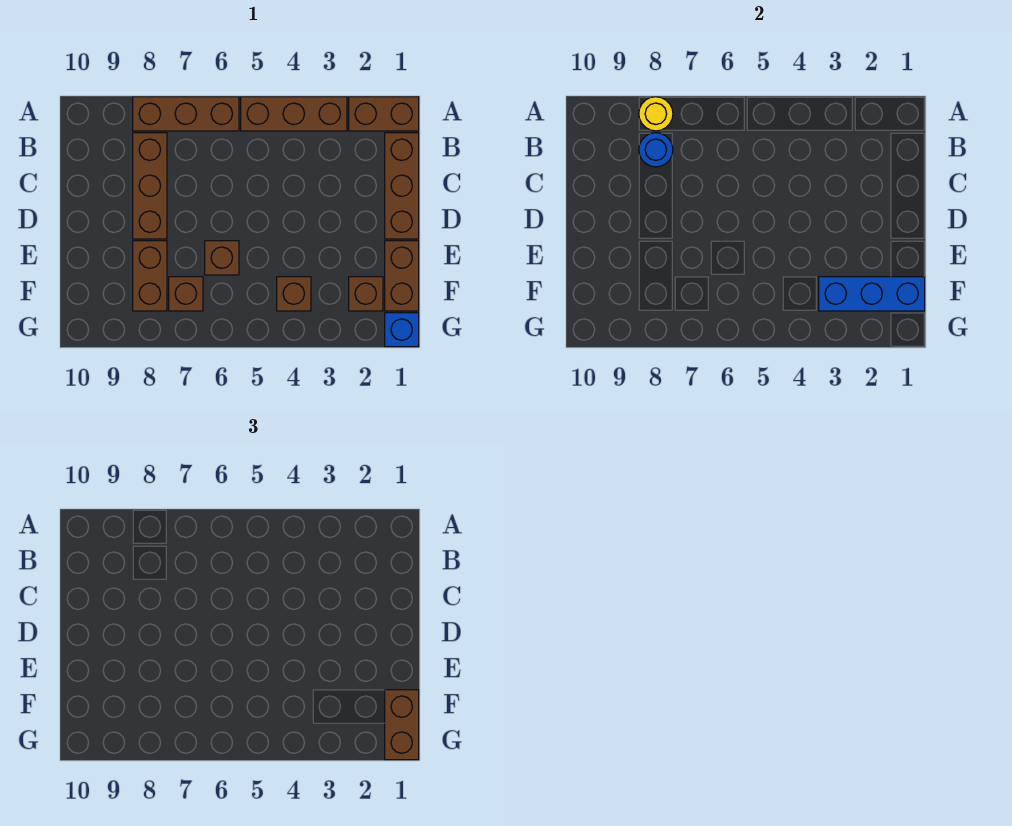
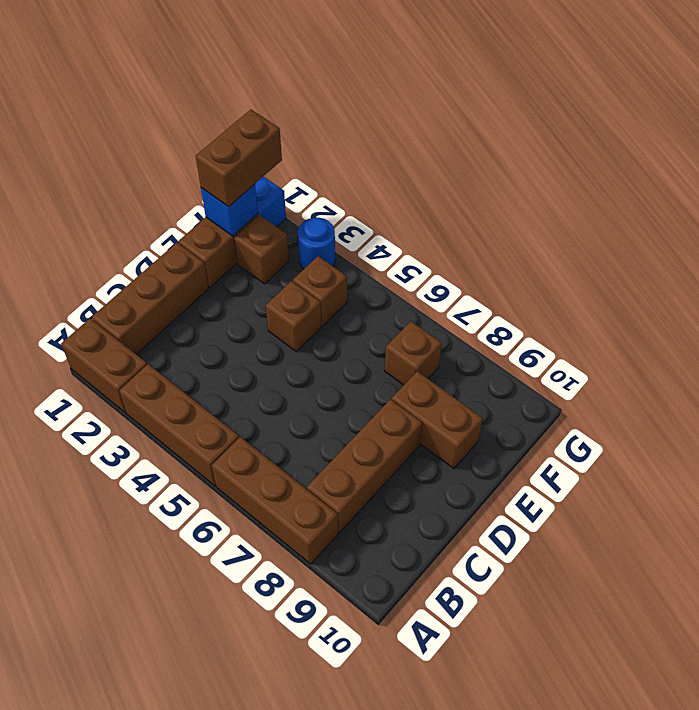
yellow round brick A8 level 2 -> none
blue round brick B8 level 2 -> blue round brick G3 level 1
brown brick E6 level 1 -> brown brick E4 level 1
brown brick E8:F8 level 1 -> brown brick E8:E9 level 1
blue brick F1:F3 level 2 -> blue brick F1 level 2

